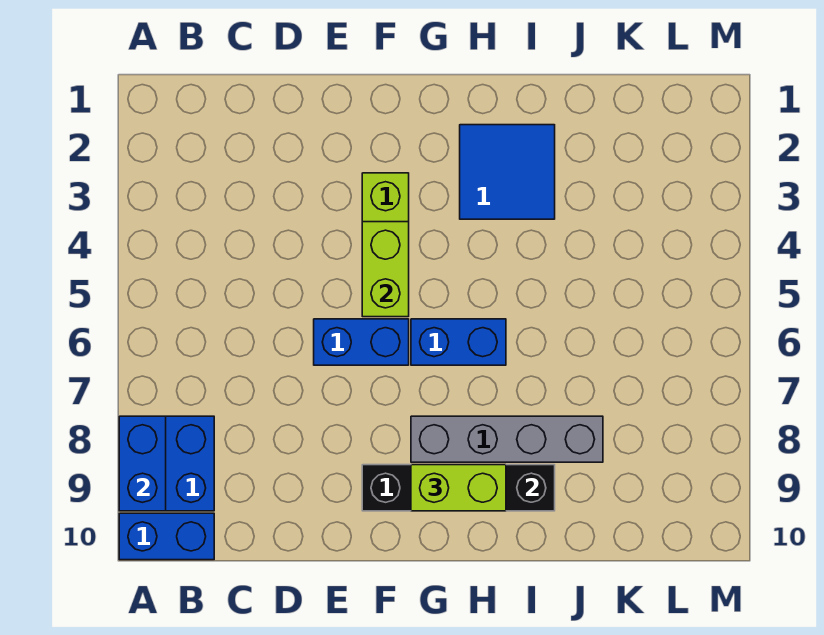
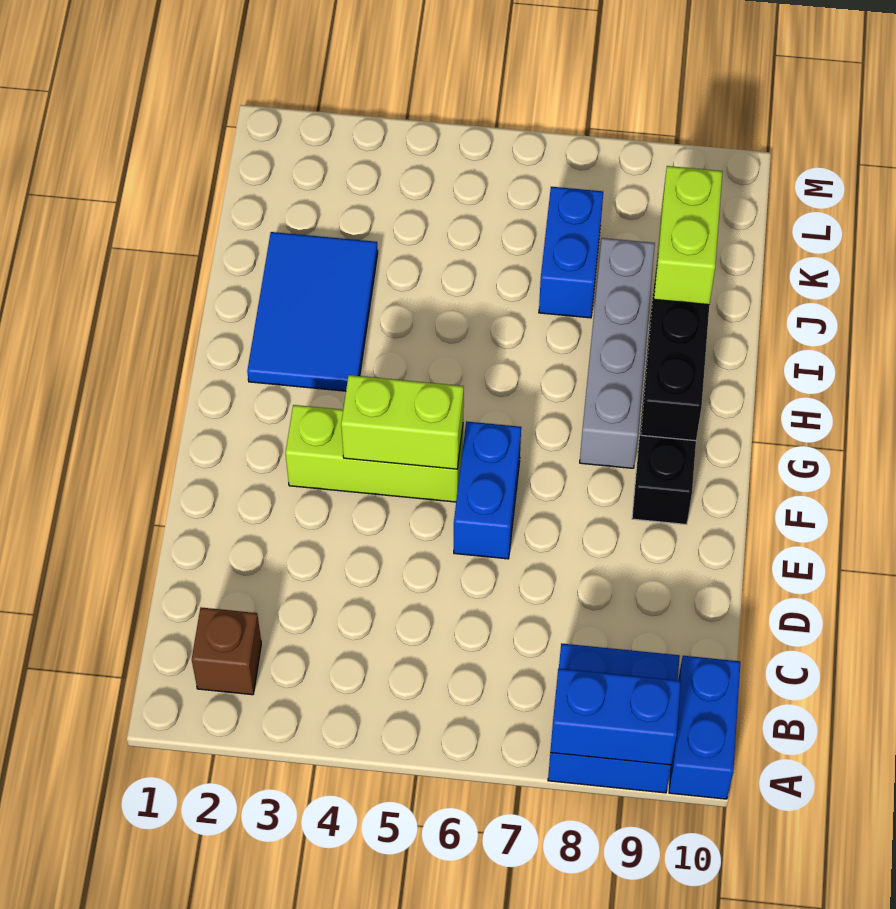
none -> brown brick B2 level 1
blue brick G6:H6 level 1 -> blue brick J7:K7 level 1
lime brick G9:H9 level 3 -> lime brick I9:J9 level 3
blue tile H2:I3 level 1 -> blue tile H2:J3 level 1

